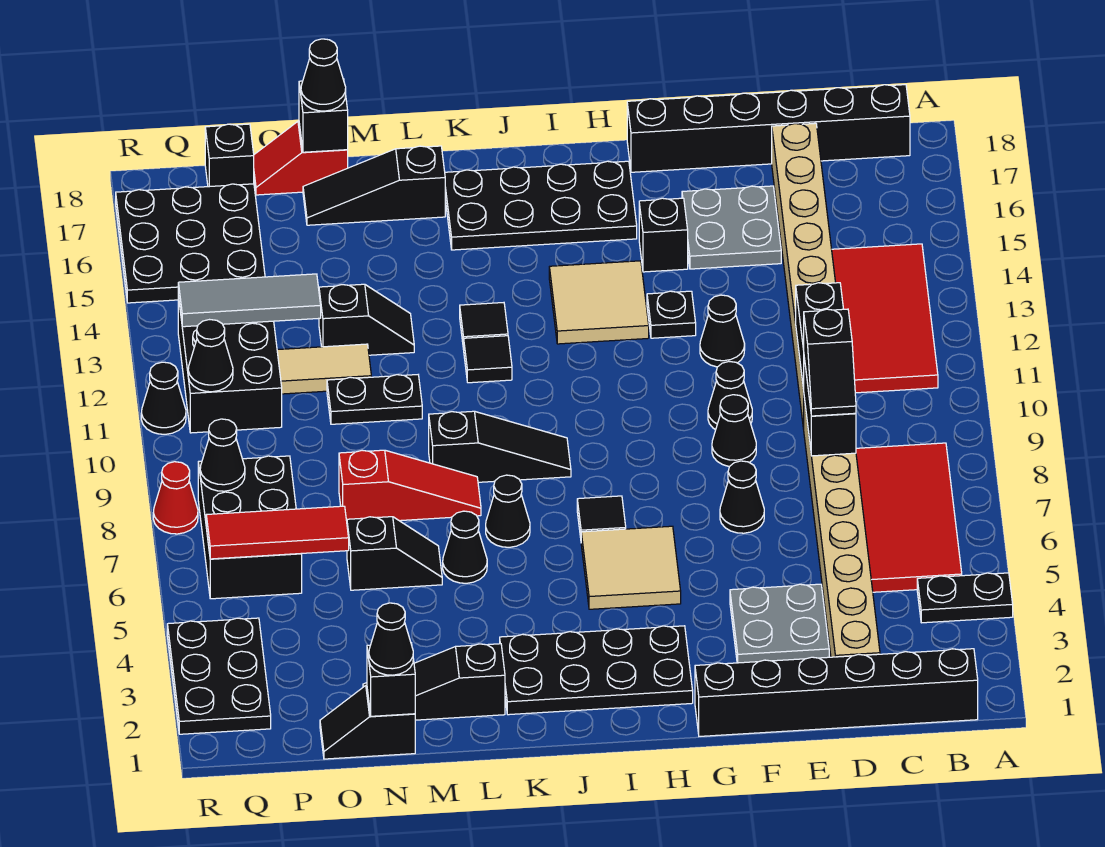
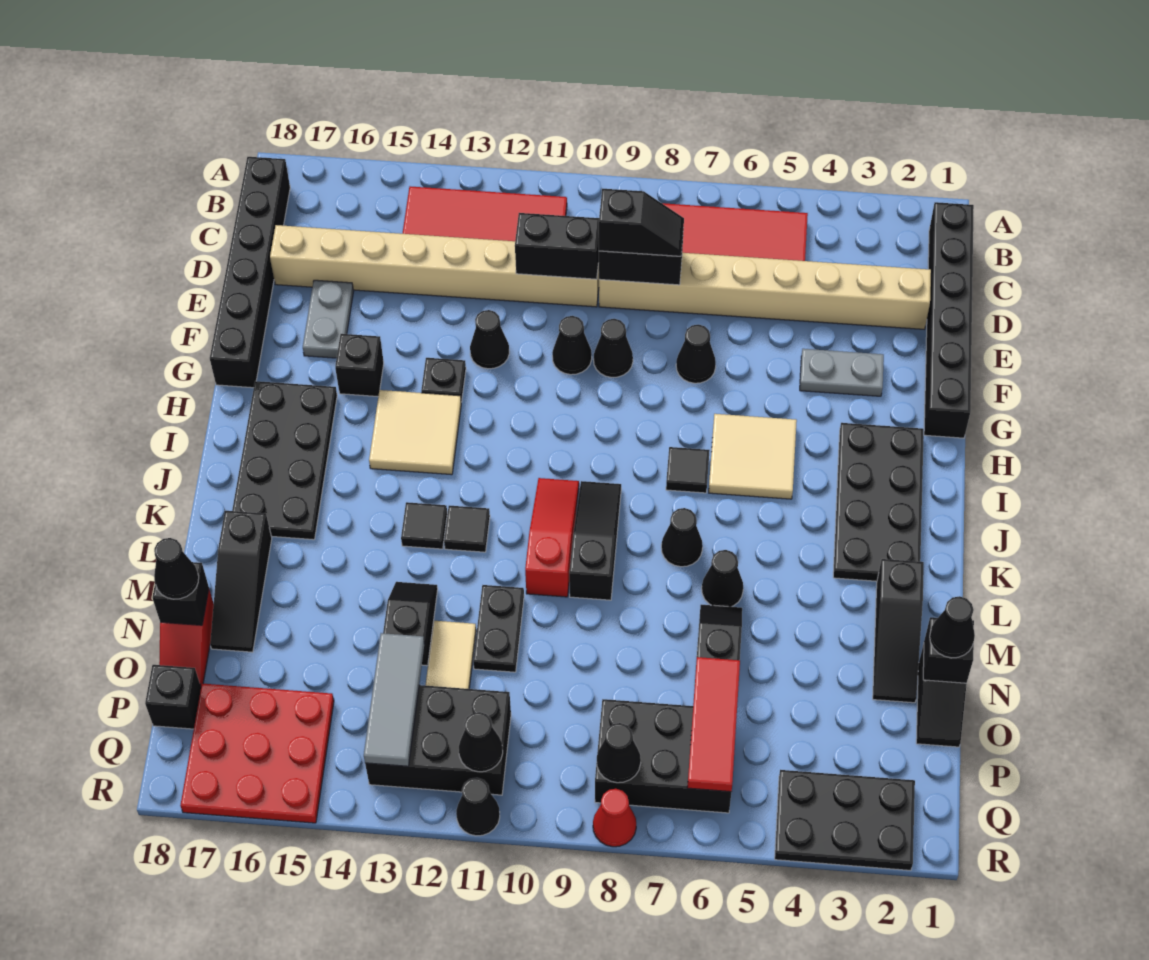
black plate A4:B4 level 1 -> none
grey plate E3:F4 level 1 -> grey plate F3:F4 level 1
grey plate E15:F16 level 1 -> grey plate E16:F16 level 1
red slope L8:N8 level 1 top N -> red slope J10:L10 level 1 top L
black plate P15:R17 level 1 -> red plate P15:R17 level 1

